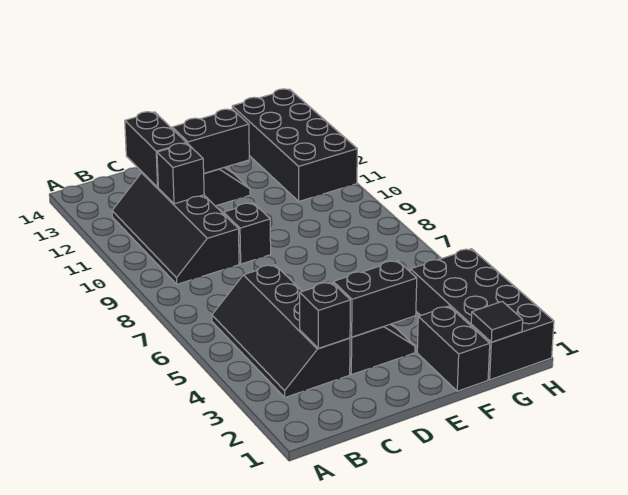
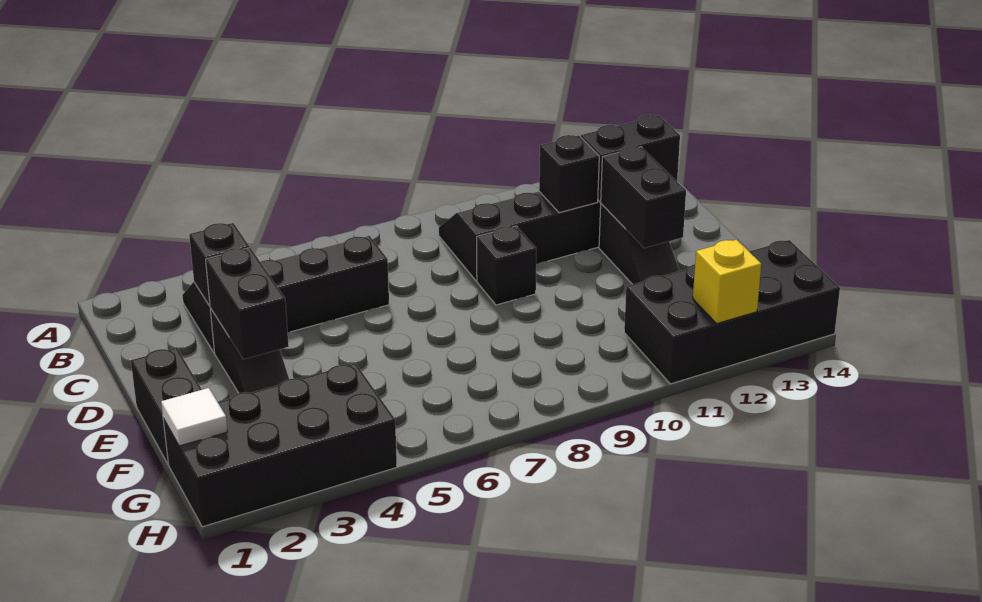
black brick F1:F2 level 1 -> black brick E1:F1 level 1
black tile G1 level 2 -> white tile G1 level 2
none -> yellow brick H12 level 2

